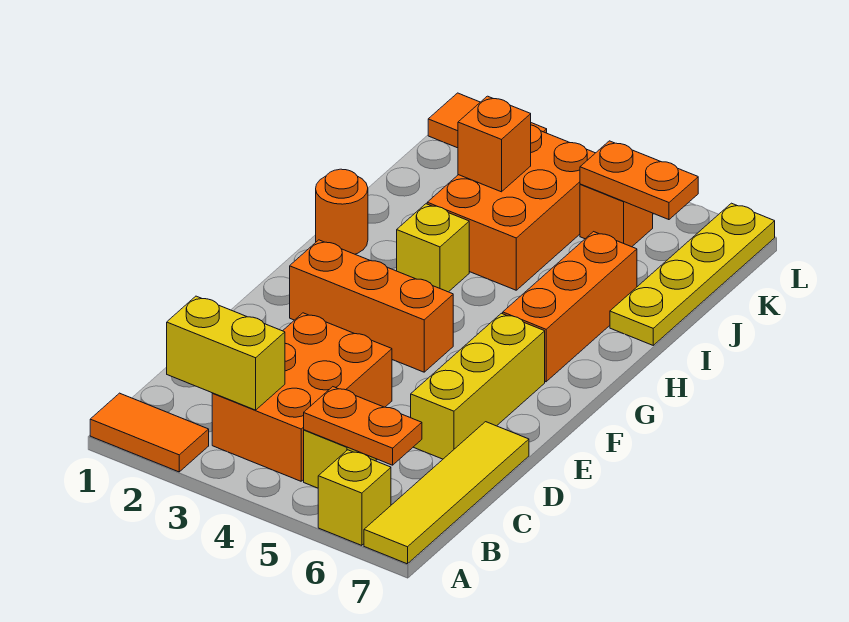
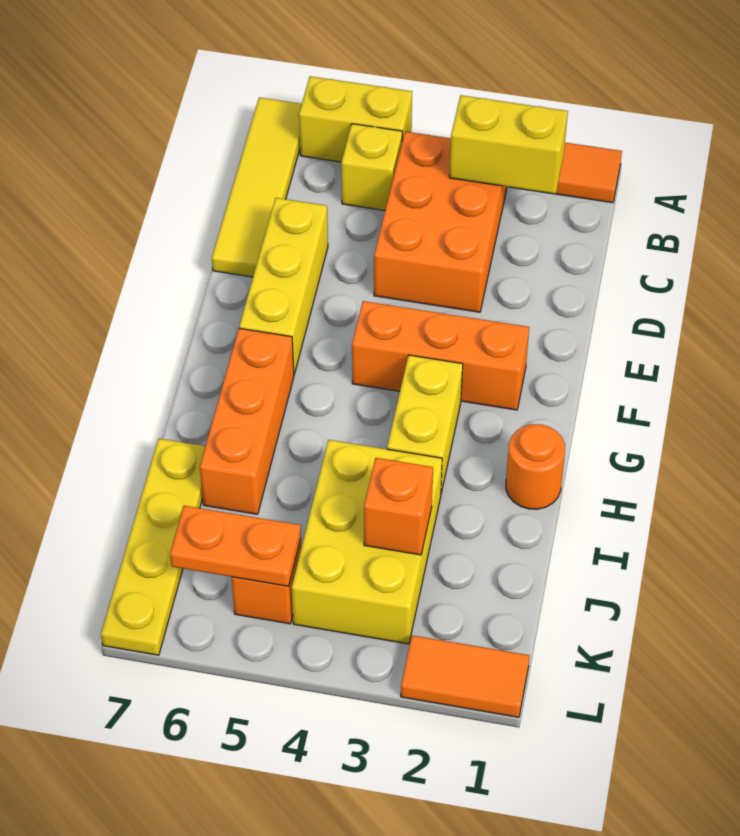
yellow brick A6 level 1 -> yellow brick A5:A6 level 1
orange plate B5:B6 level 2 -> none
yellow brick H3 level 1 -> yellow brick G3:H3 level 1
orange brick I3:K4 level 1 -> yellow brick I3:K4 level 1

